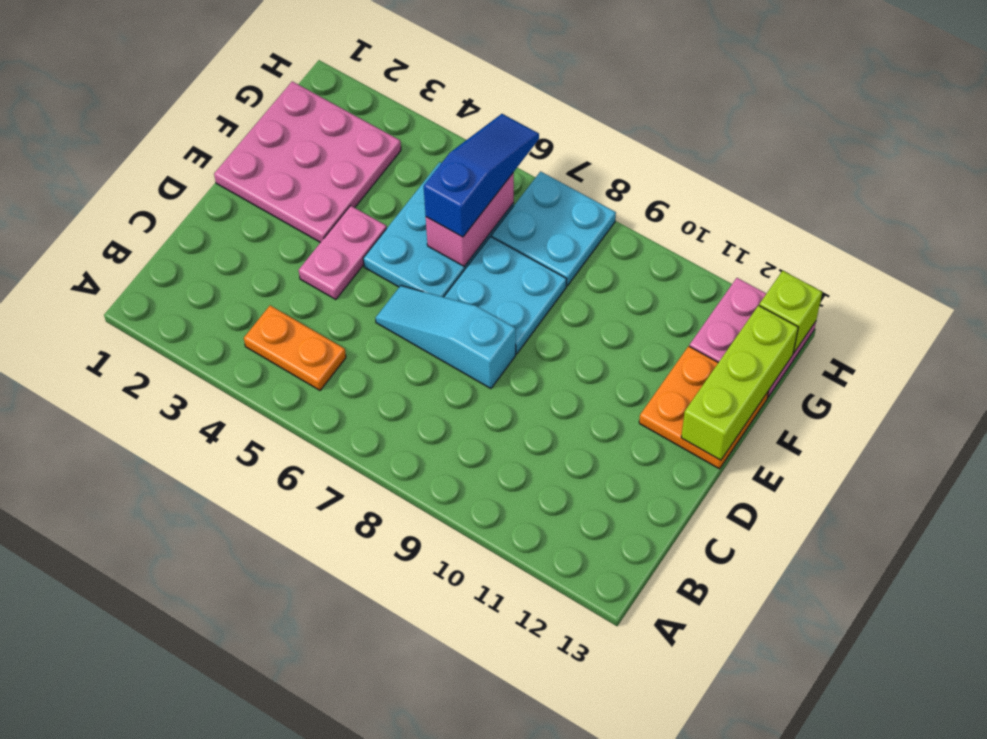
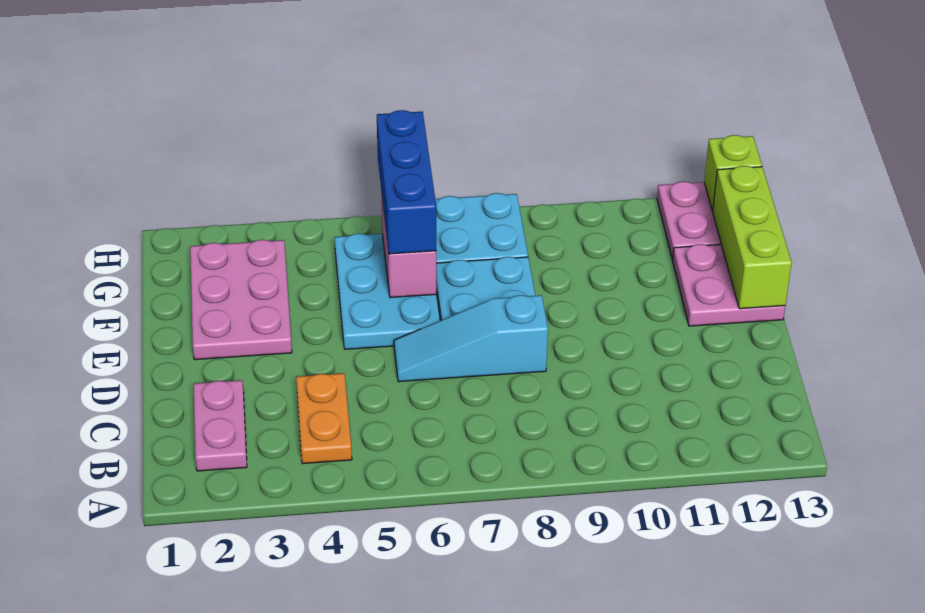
orange plate B4:B5 level 1 -> orange plate B4:C4 level 1
pink plate D4:E4 level 1 -> pink plate B2:C2 level 1
pink plate E1:G3 level 1 -> pink plate E2:G3 level 1
orange plate E12:F13 level 1 -> pink plate E12:F13 level 1
blue slope F6:H6 level 3 top F -> blue brick F6:H6 level 3

